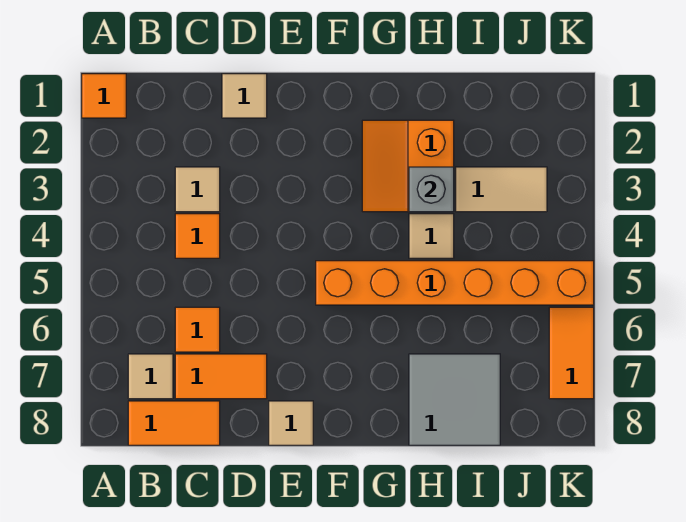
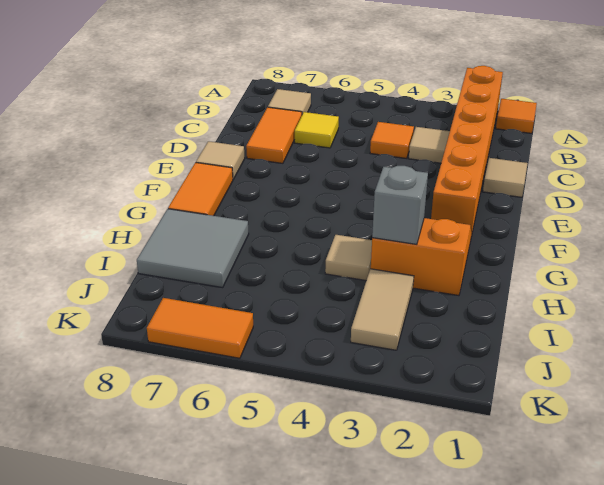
orange tile B8:C8 level 1 -> orange tile F8:G8 level 1
orange tile C6 level 1 -> yellow tile C6 level 1
orange brick F5:K5 level 1 -> orange brick A2:F2 level 1

